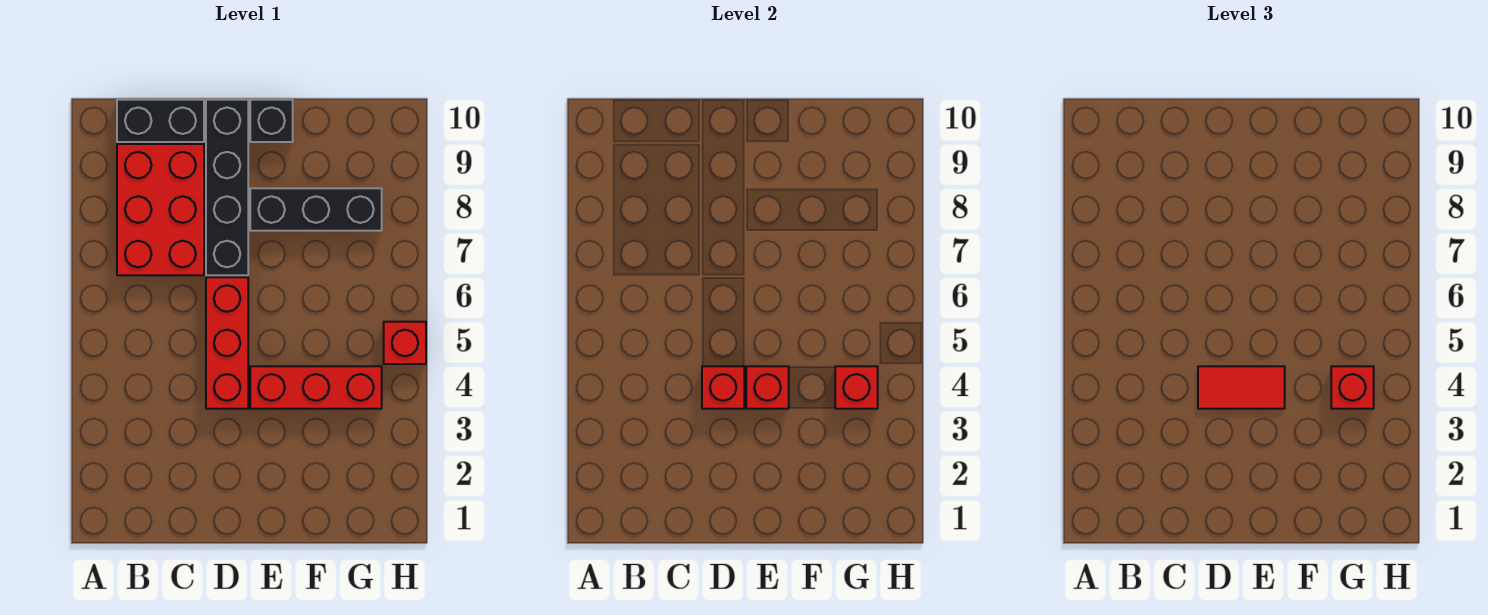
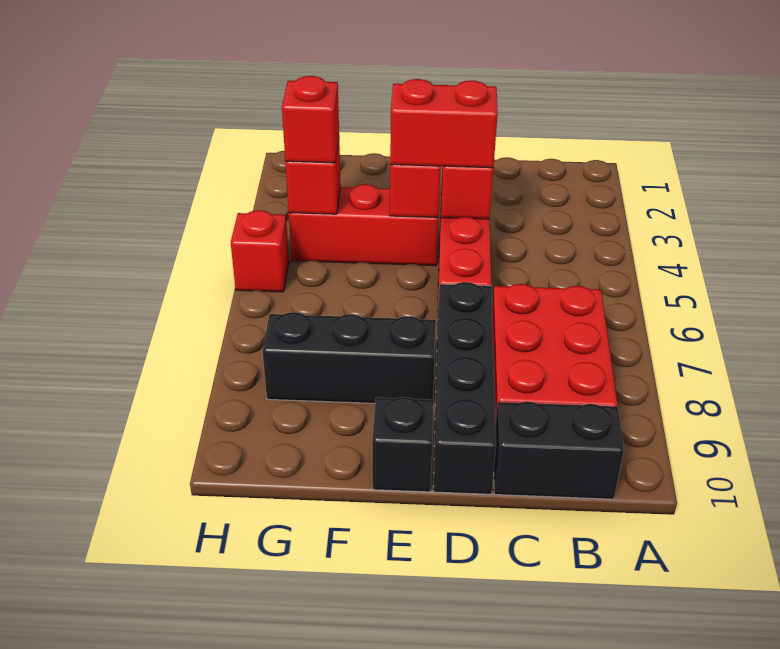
red tile D4:E4 level 3 -> red brick D4:E4 level 3

